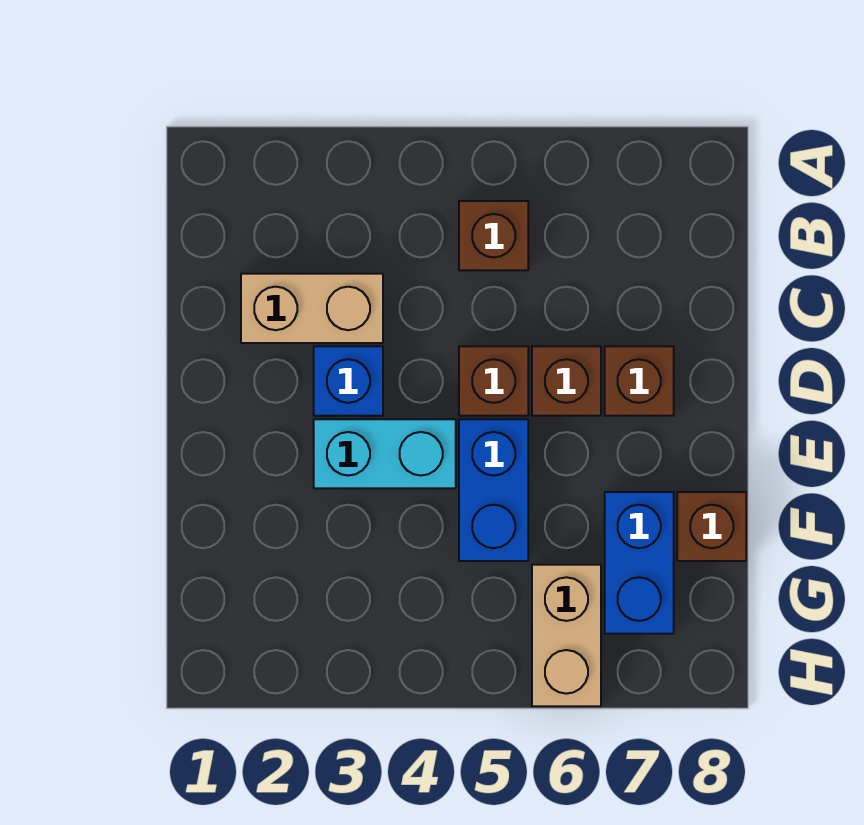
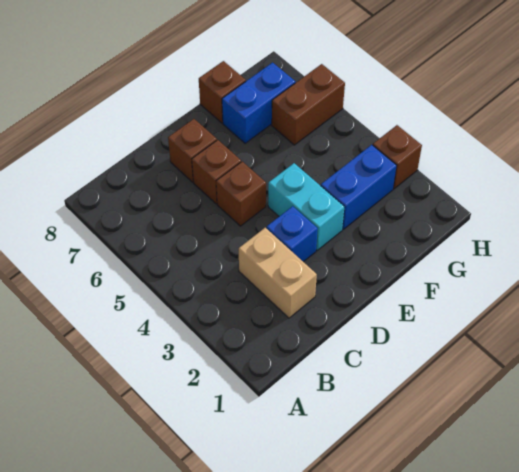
brown brick B5 level 1 -> brown brick H3 level 1
blue brick E5:F5 level 1 -> blue brick F3:G3 level 1
tan brick G6:H6 level 1 -> brown brick G6:H6 level 1

